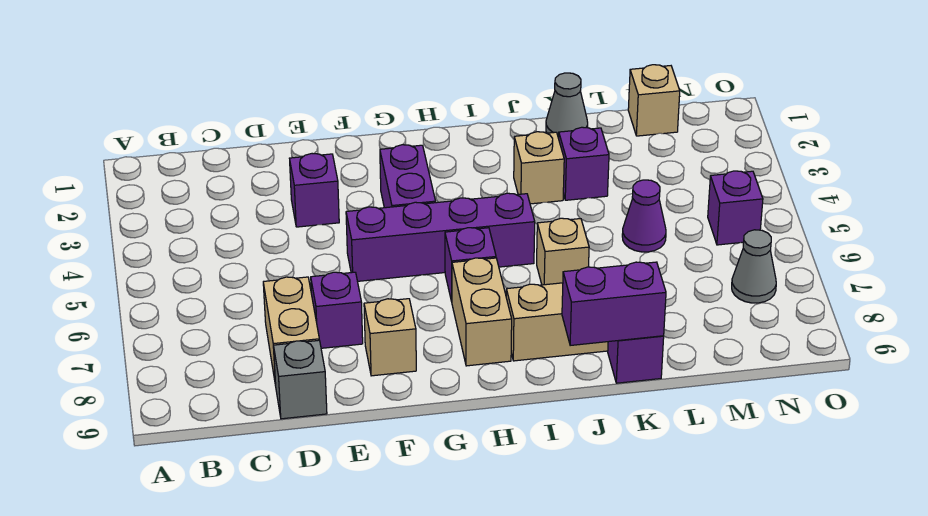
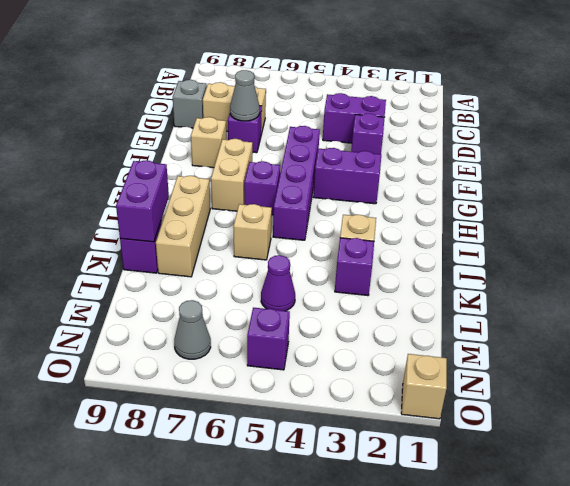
none -> purple brick D3:D4 level 1
tan brick H7:H8 level 1 -> tan brick G7:H7 level 1
grey cone K1 level 1 -> grey cone E7 level 2
tan brick M1 level 1 -> tan brick O1 level 1

